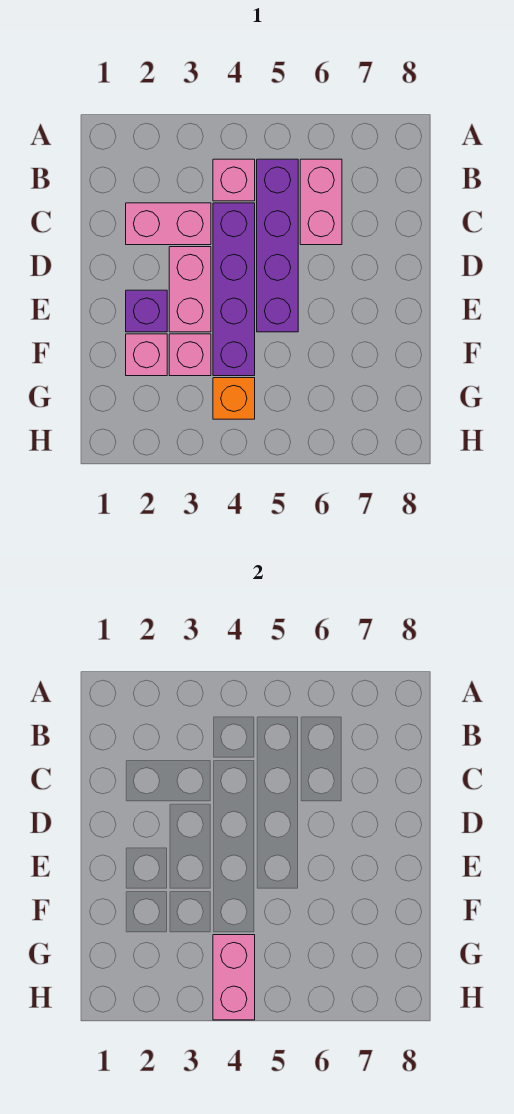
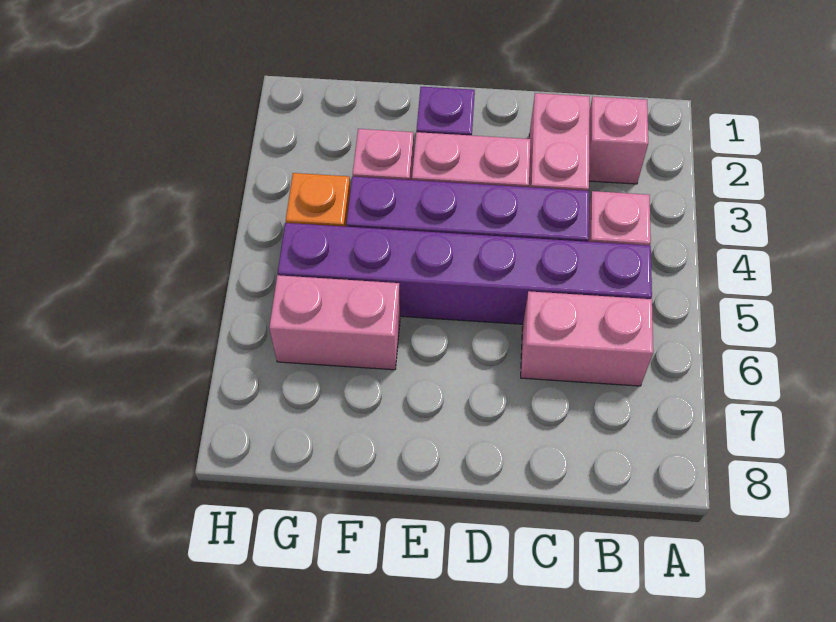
purple brick B5:E5 level 1 -> purple brick B5:G5 level 1
pink brick F2 level 1 -> pink brick B2 level 1
pink brick G4:H4 level 2 -> pink brick F6:G6 level 1

